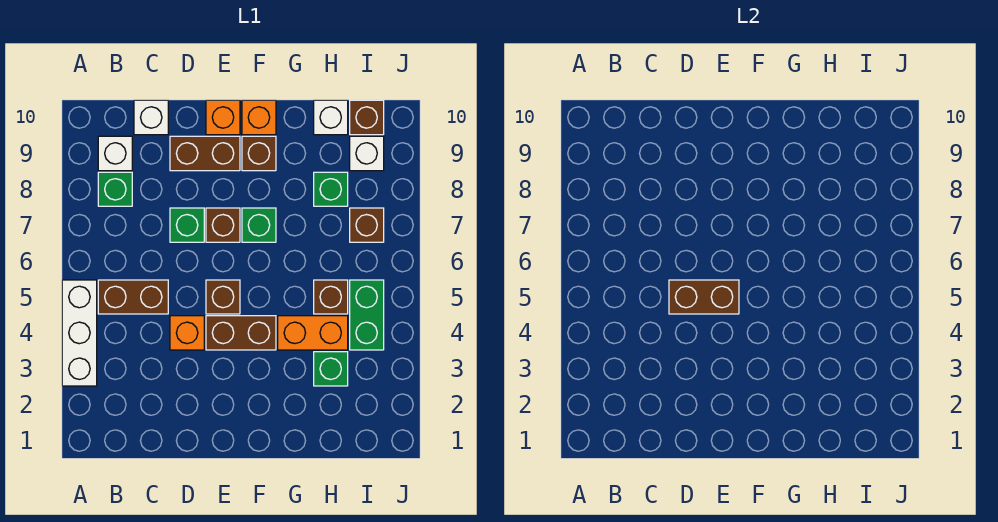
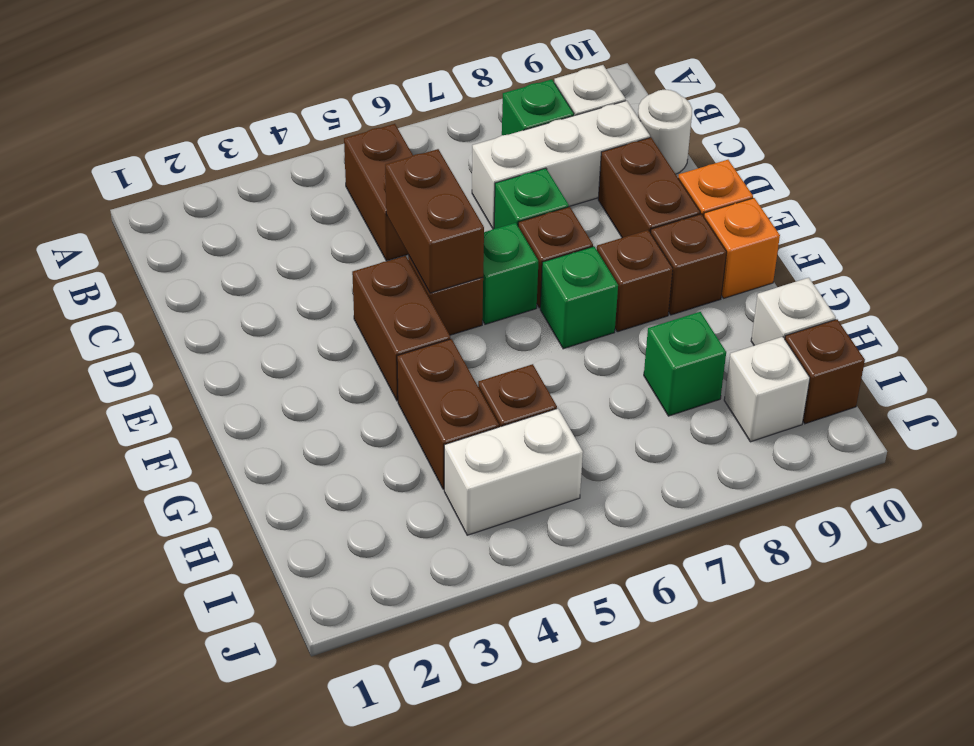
white brick A3:A5 level 1 -> white brick C7:C9 level 1
white brick C10 level 1 -> white round brick C10 level 1
orange brick D4 level 1 -> none
orange brick G4:H4 level 1 -> brown brick G4:H4 level 1
green brick H3 level 1 -> green brick E6 level 1
green brick I4:I5 level 1 -> white brick I4:I5 level 1
brown brick I7 level 1 -> brown brick F8 level 1

